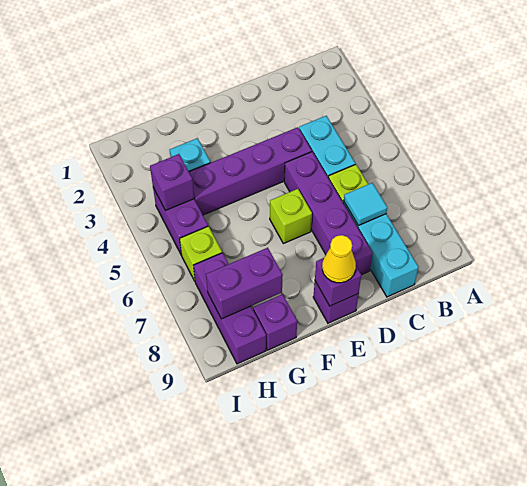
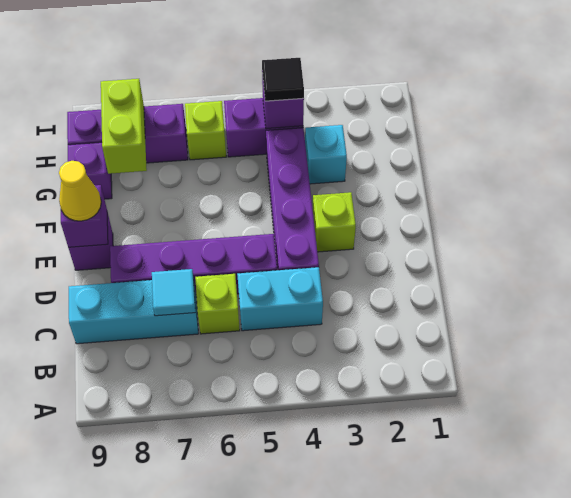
lime brick E6 level 1 -> lime brick E3 level 1
purple brick G8:H8 level 2 -> lime brick G8:H8 level 2
none -> black tile H4 level 3

